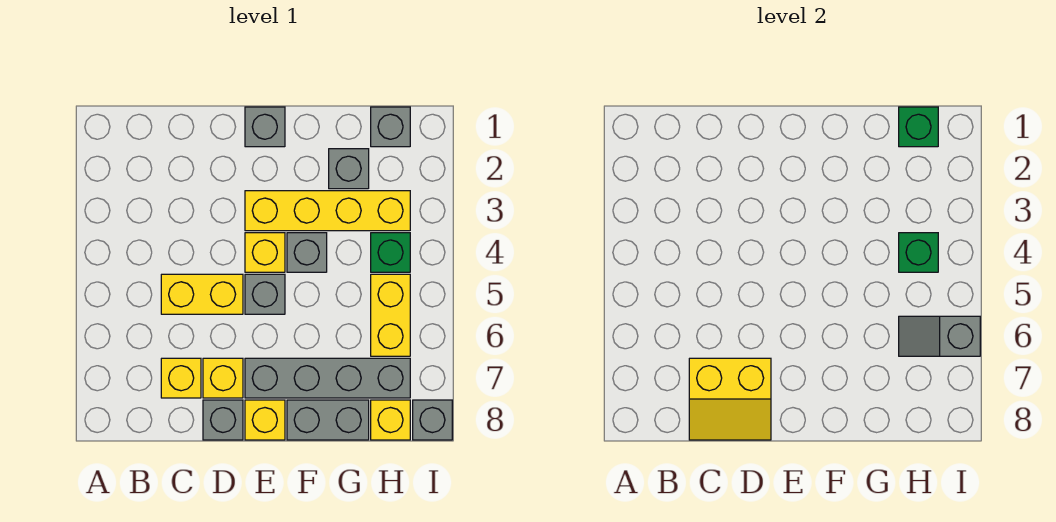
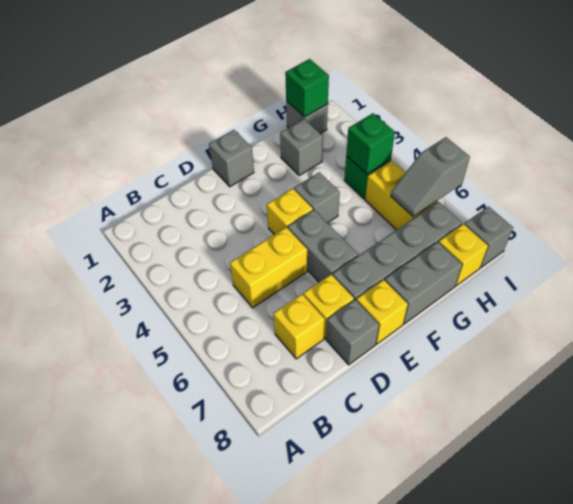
yellow slope C7:D8 level 2 top 7 -> none
yellow brick E3:H3 level 1 -> none
grey brick E5 level 1 -> grey brick E5:E6 level 1

